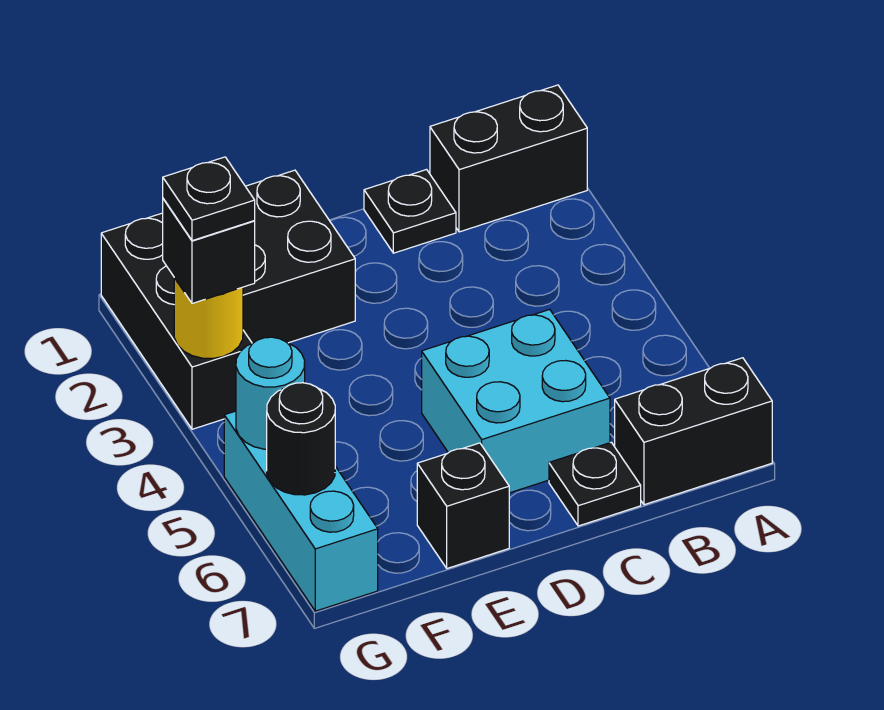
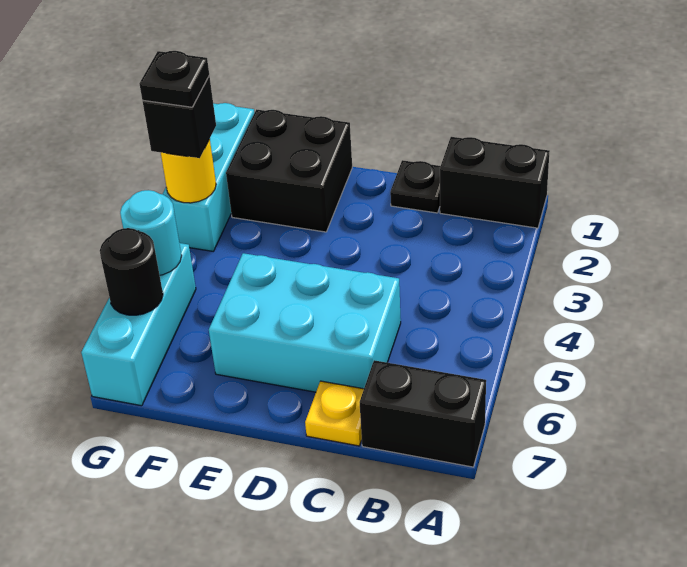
cyan brick C5:D6 level 1 -> cyan brick C5:E6 level 1
black plate C7 level 1 -> yellow plate C7 level 1
black brick E7 level 1 -> none
black brick G1:G3 level 1 -> cyan brick G1:G3 level 1

